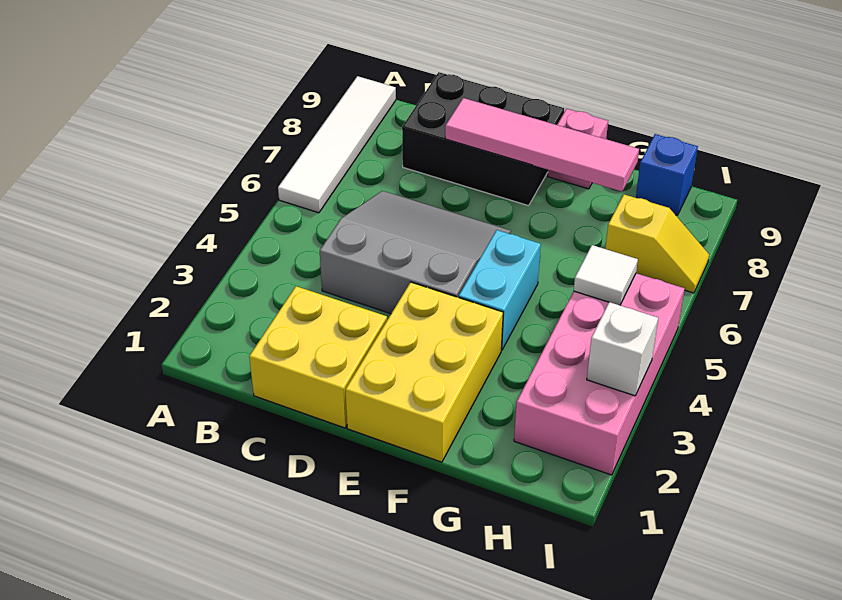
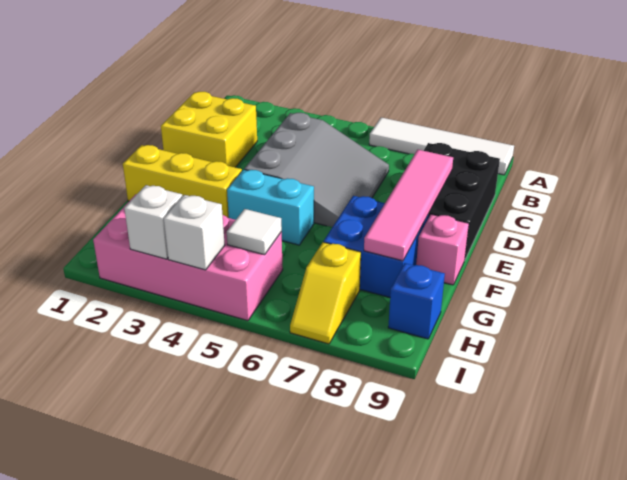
yellow brick E1:F3 level 1 -> yellow brick F1:F3 level 1
none -> blue brick F7:G8 level 1
none -> white brick I4 level 2

